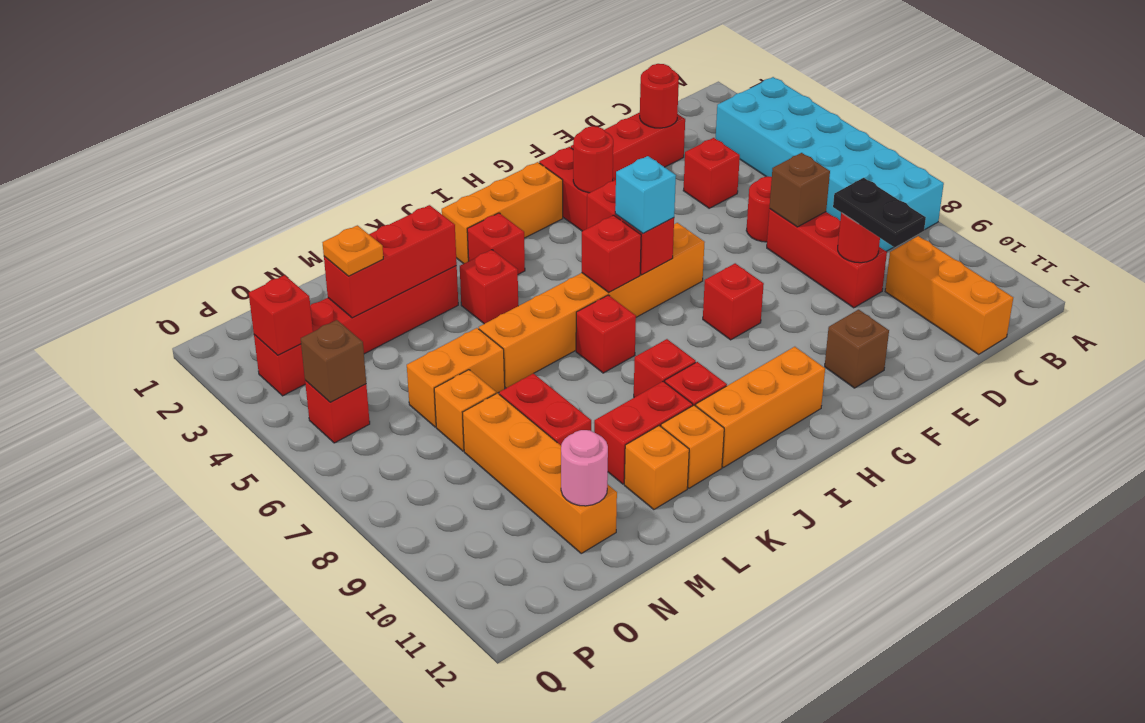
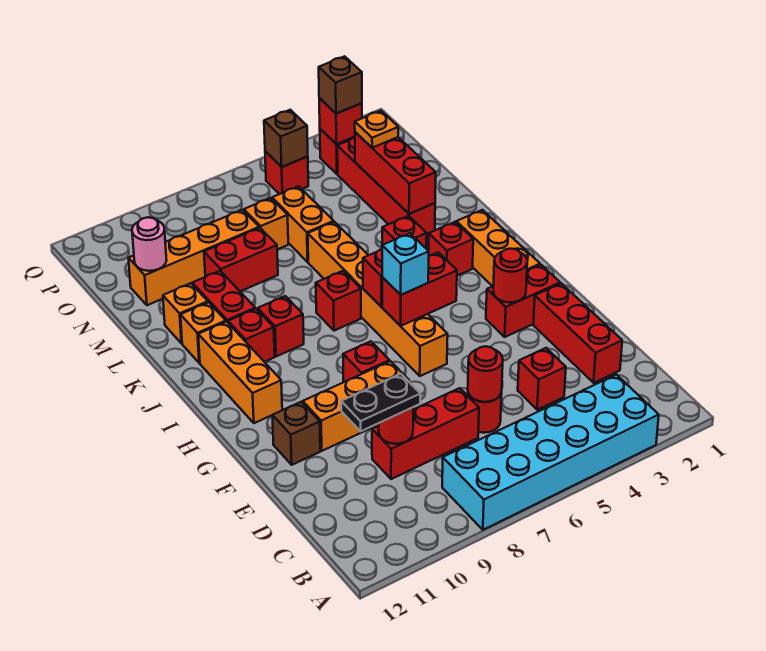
orange brick C10:C12 level 1 -> orange brick F8:F10 level 1
red round brick D2 level 2 -> red round brick D6 level 2
brown brick D7 level 2 -> brown brick P3 level 3

